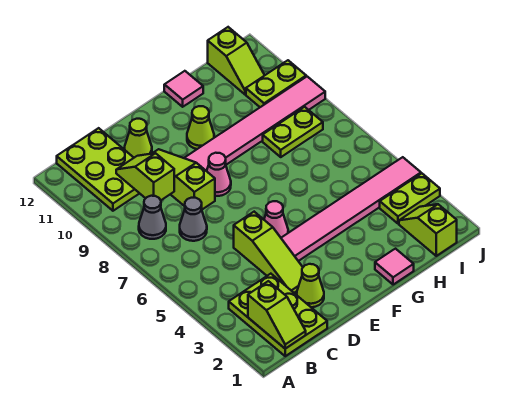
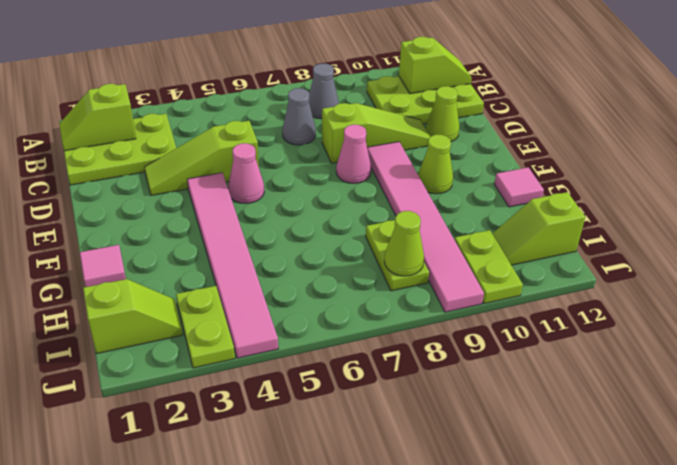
lime slope C9:C10 level 2 top 9 -> lime slope B11:B12 level 2 top 11
lime cone D2 level 1 -> lime cone I8 level 2

